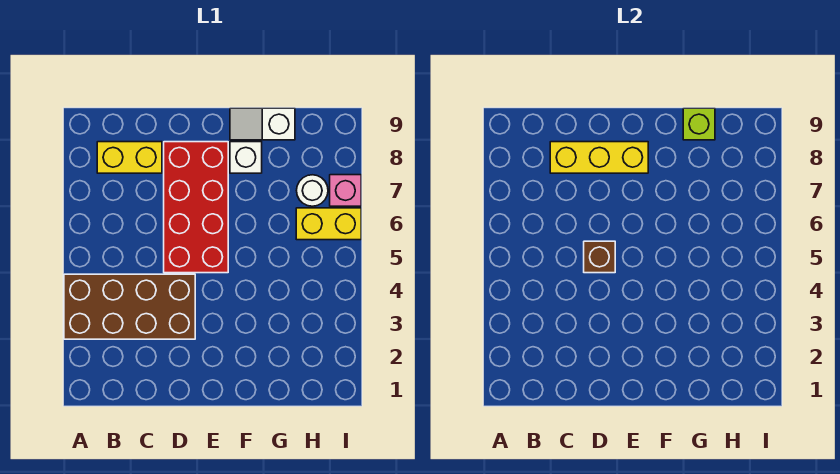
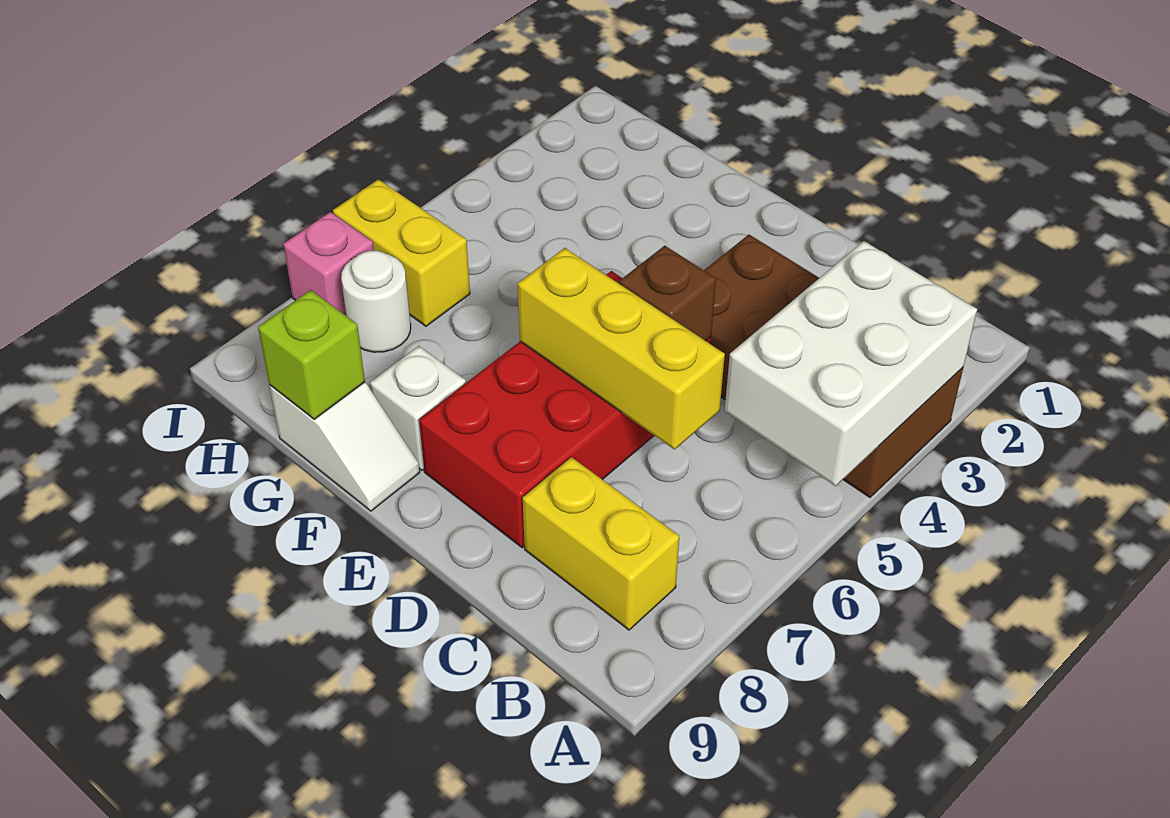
none -> white brick A3:B5 level 2
yellow brick C8:E8 level 2 -> yellow brick C6:E6 level 2

